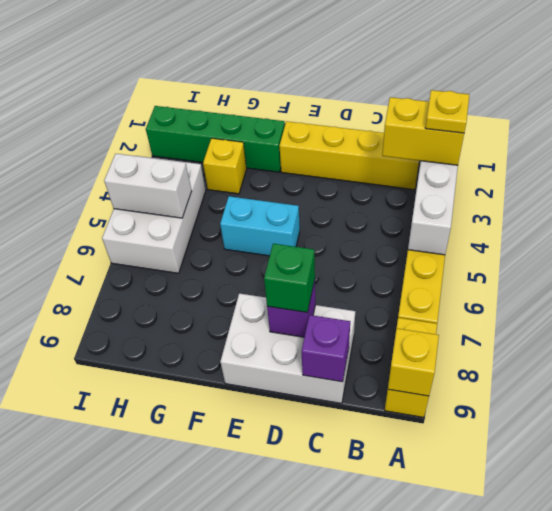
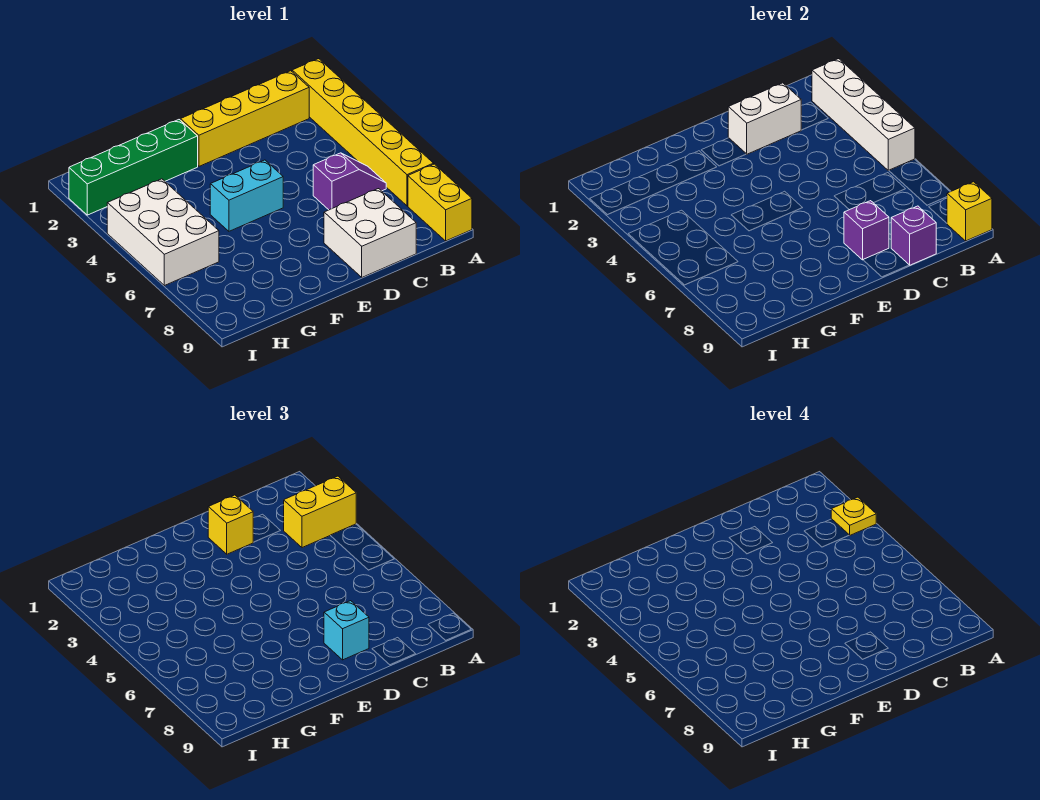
none -> purple slope B6:C6 level 1 top C
white brick C8:E9 level 1 -> white brick C8:D9 level 1
green brick D8 level 3 -> cyan brick D8 level 3
yellow brick G3 level 1 -> yellow brick D2 level 3
white brick H5:I5 level 2 -> white brick C2:D2 level 2

